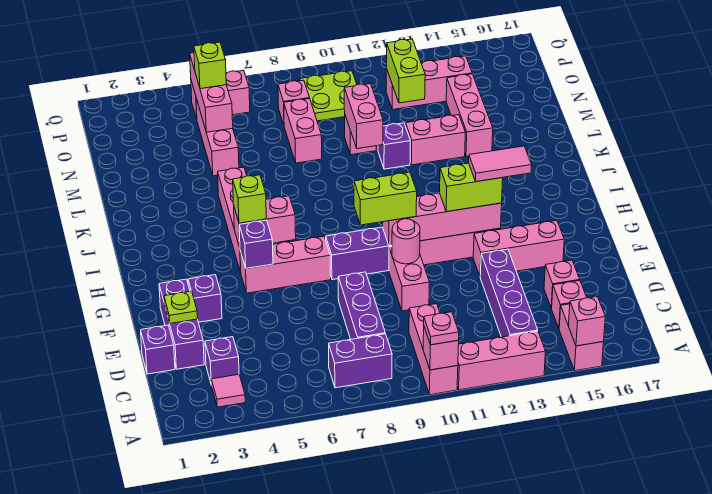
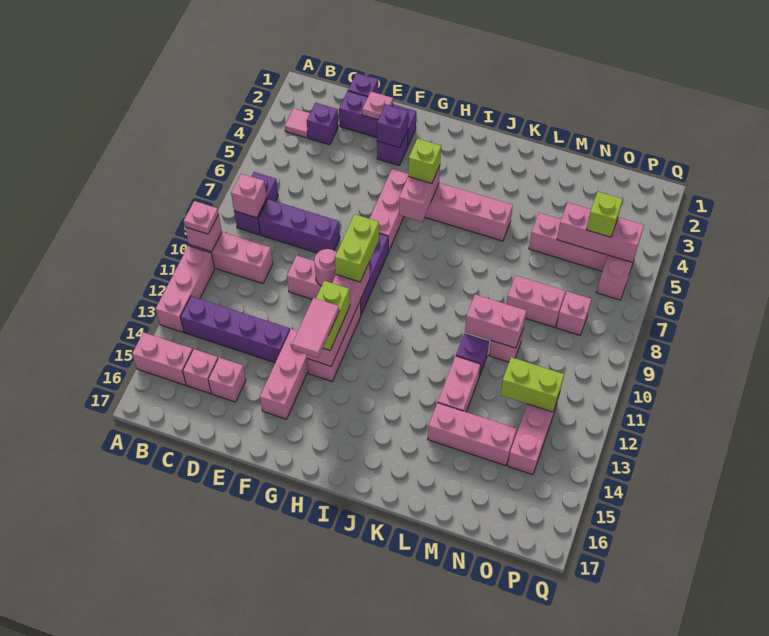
pink brick A15 level 2 -> pink brick B8 level 2
lime plate E2 level 2 -> pink plate E2 level 2
purple brick G5 level 2 -> purple brick F3 level 2
lime plate O9:P10 level 1 -> none

